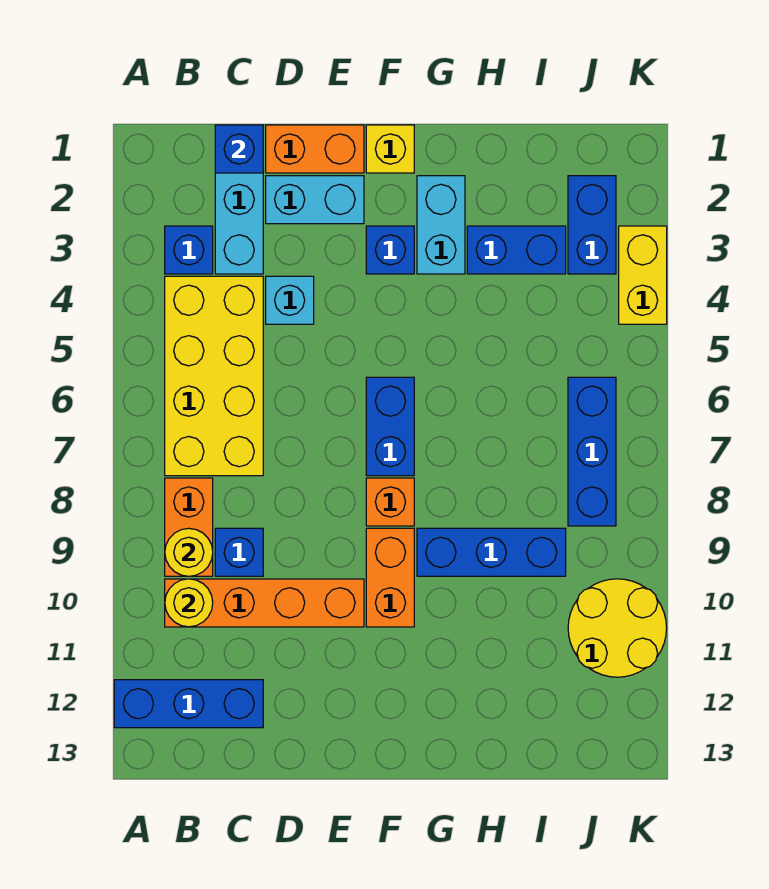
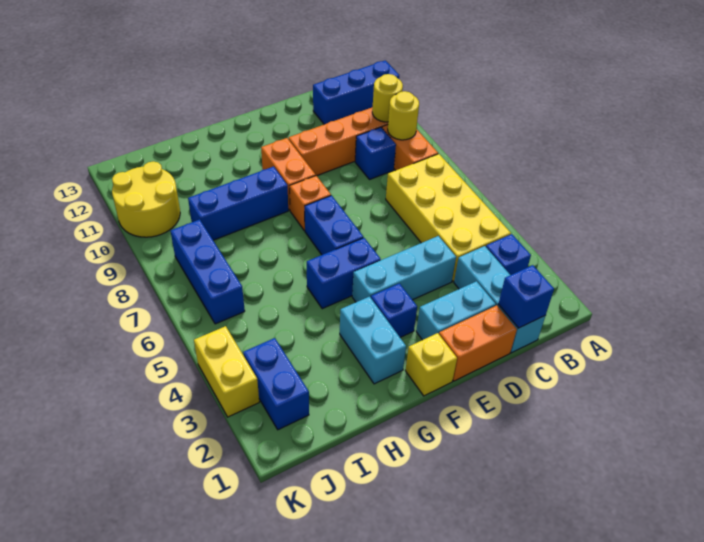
cyan brick D4 level 1 -> cyan brick D4:F4 level 1
blue brick H3:I3 level 1 -> blue brick F5:G5 level 1

